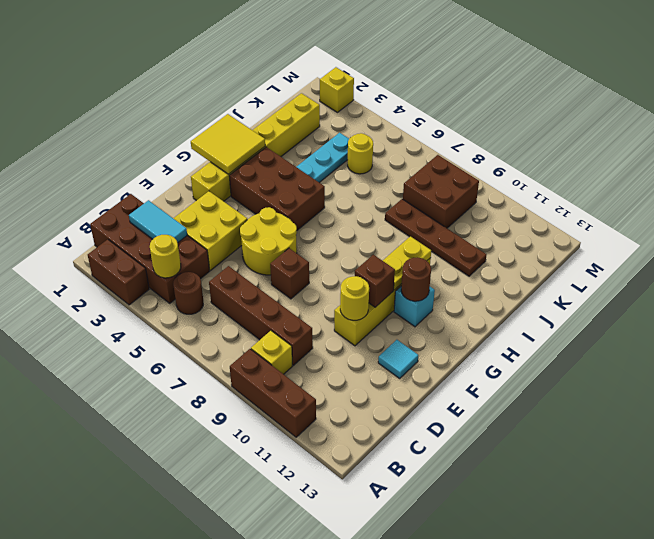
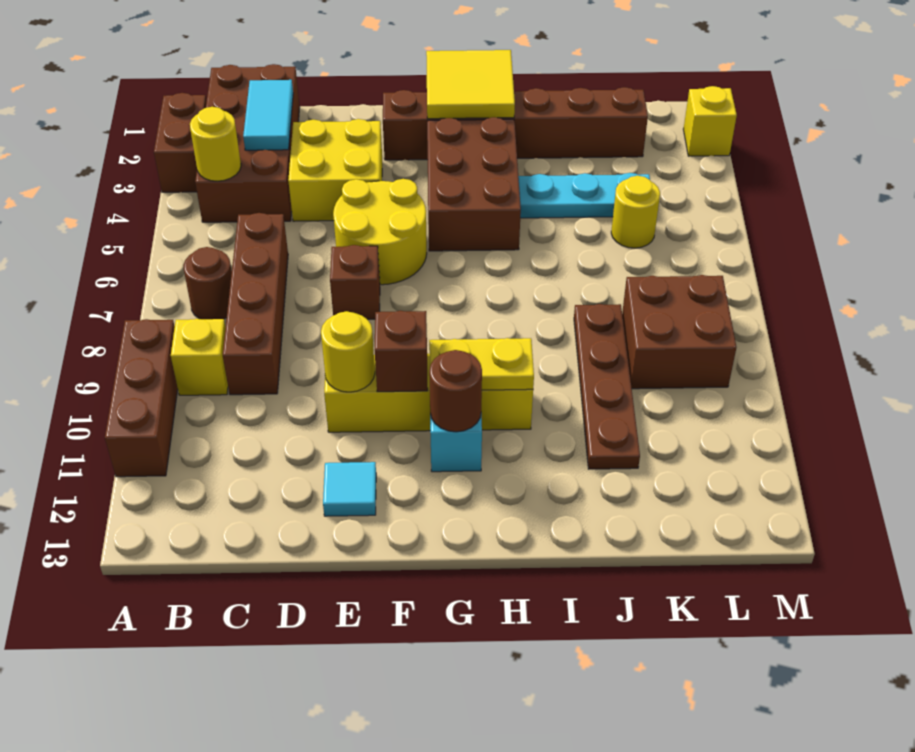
brown round brick B5 level 1 -> brown round brick B7 level 1
yellow brick F2:K2 level 1 -> brown brick F2:K2 level 1

